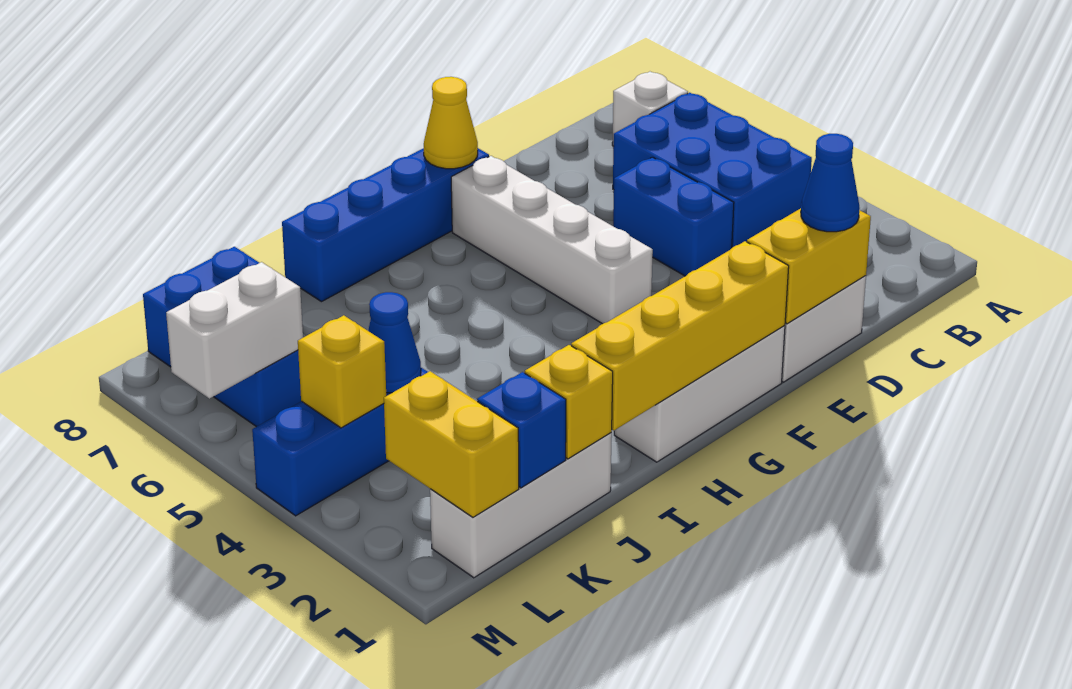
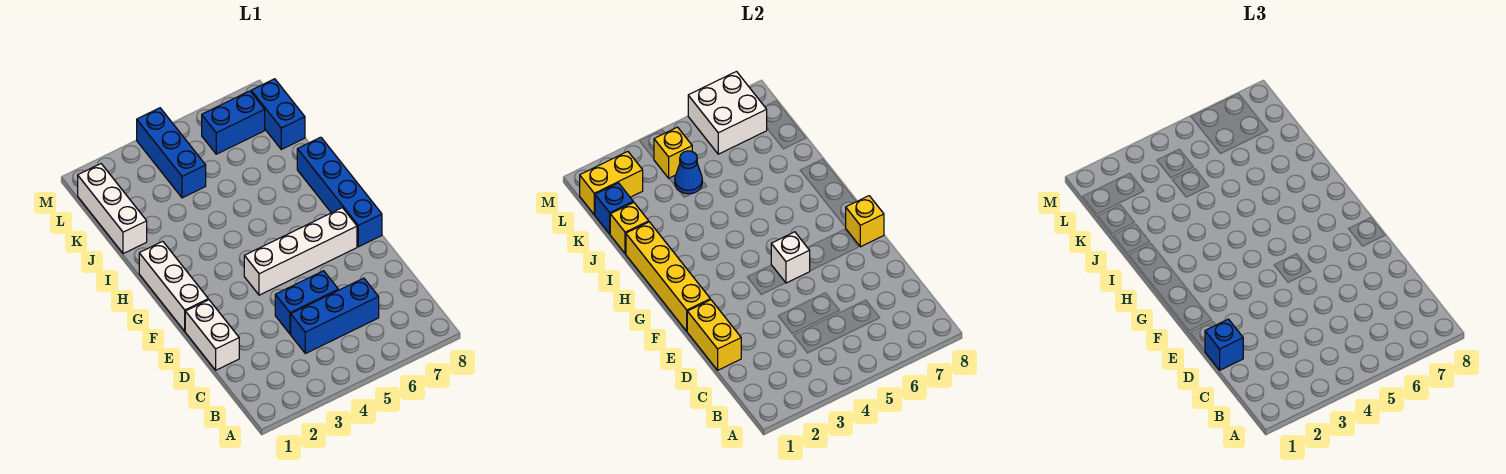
blue brick B4:C6 level 1 -> blue brick C4:C6 level 1
white brick B7 level 1 -> white brick F5 level 2
blue cone D1 level 3 -> blue brick D1 level 3
yellow cone F8 level 2 -> yellow brick F8 level 2
white brick L6:M6 level 2 -> white brick L6:M7 level 2

